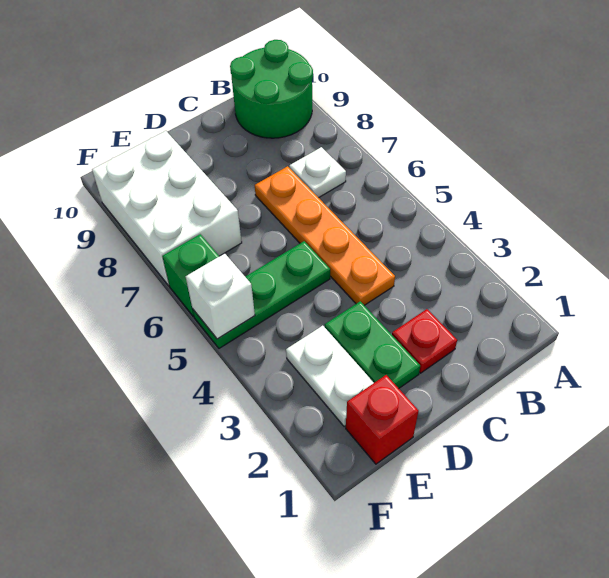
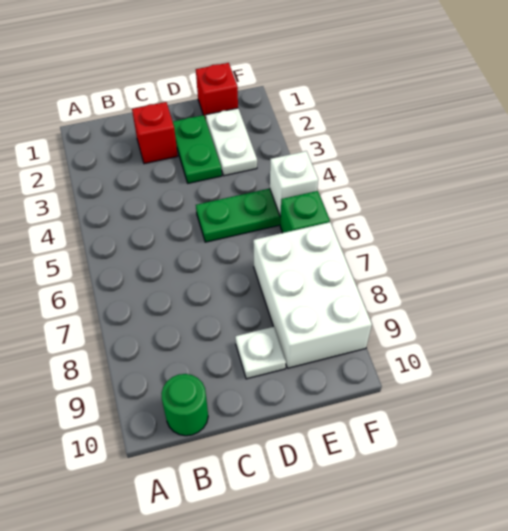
green round brick A9:B10 level 1 -> green round brick B10 level 1
white plate B7 level 1 -> white plate D9 level 1
red plate C2 level 1 -> red brick C2 level 1
orange plate C4:C7 level 1 -> none

